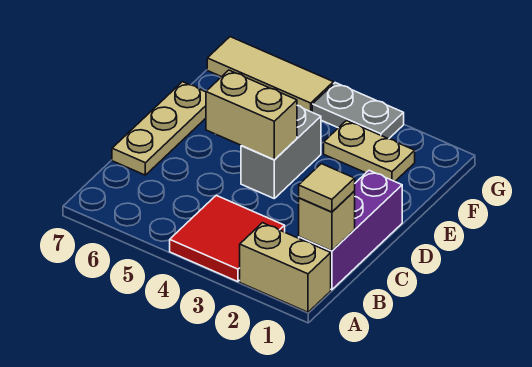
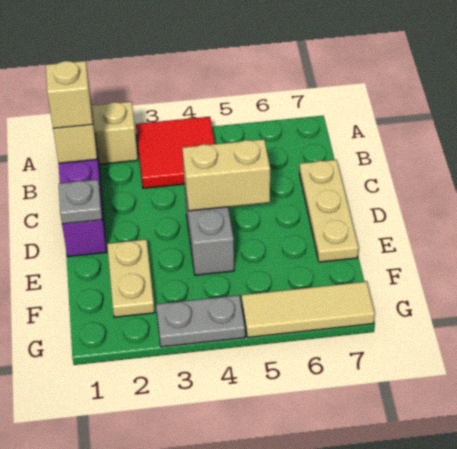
tan tile B1 level 3 -> tan brick B1 level 3
none -> grey plate D1 level 2
tan plate F2:F3 level 1 -> tan plate E2:F2 level 1

